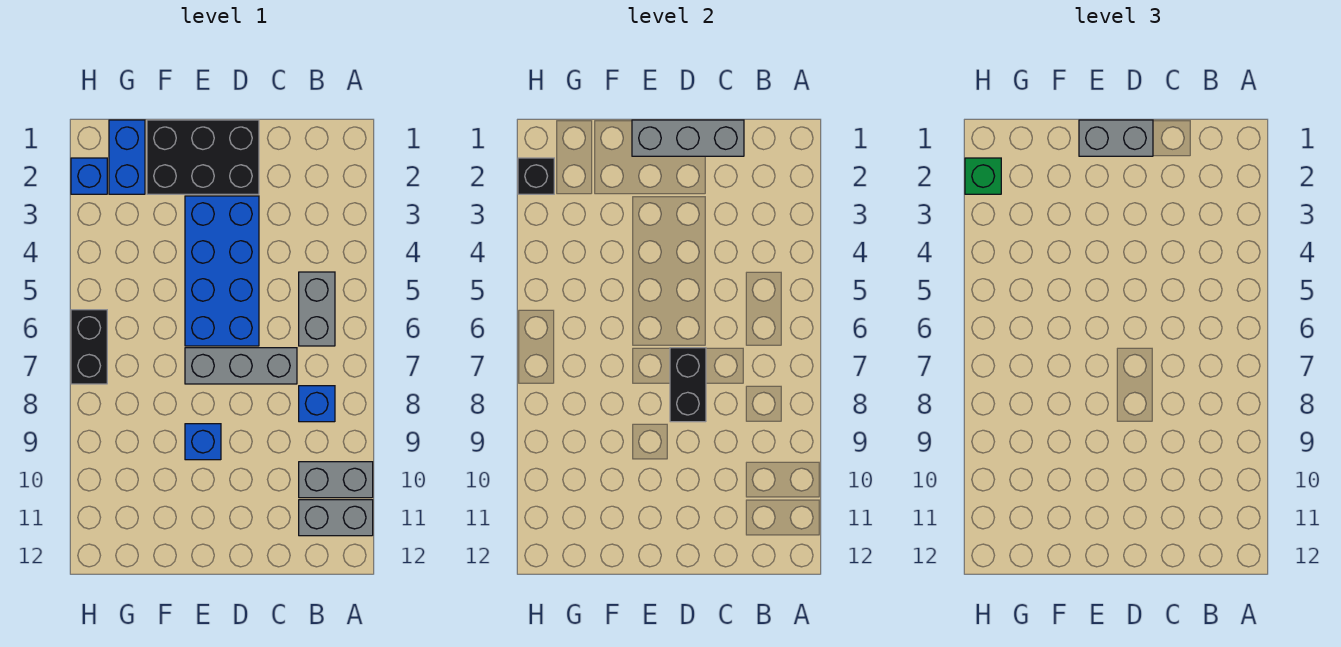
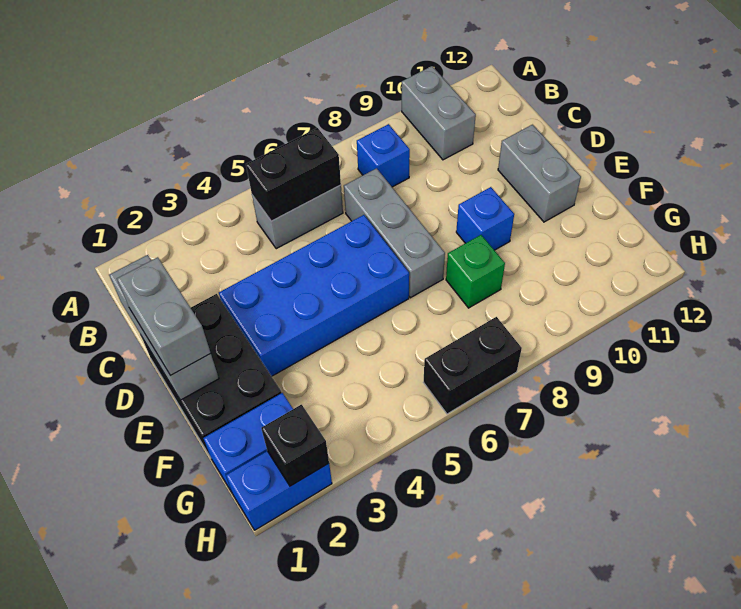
grey brick A11:B11 level 1 -> grey brick D11:E11 level 1
black brick D7:D8 level 2 -> black brick B5:B6 level 2
blue brick H2 level 1 -> blue brick H1:H2 level 1
green brick H2 level 3 -> green brick F8 level 1

